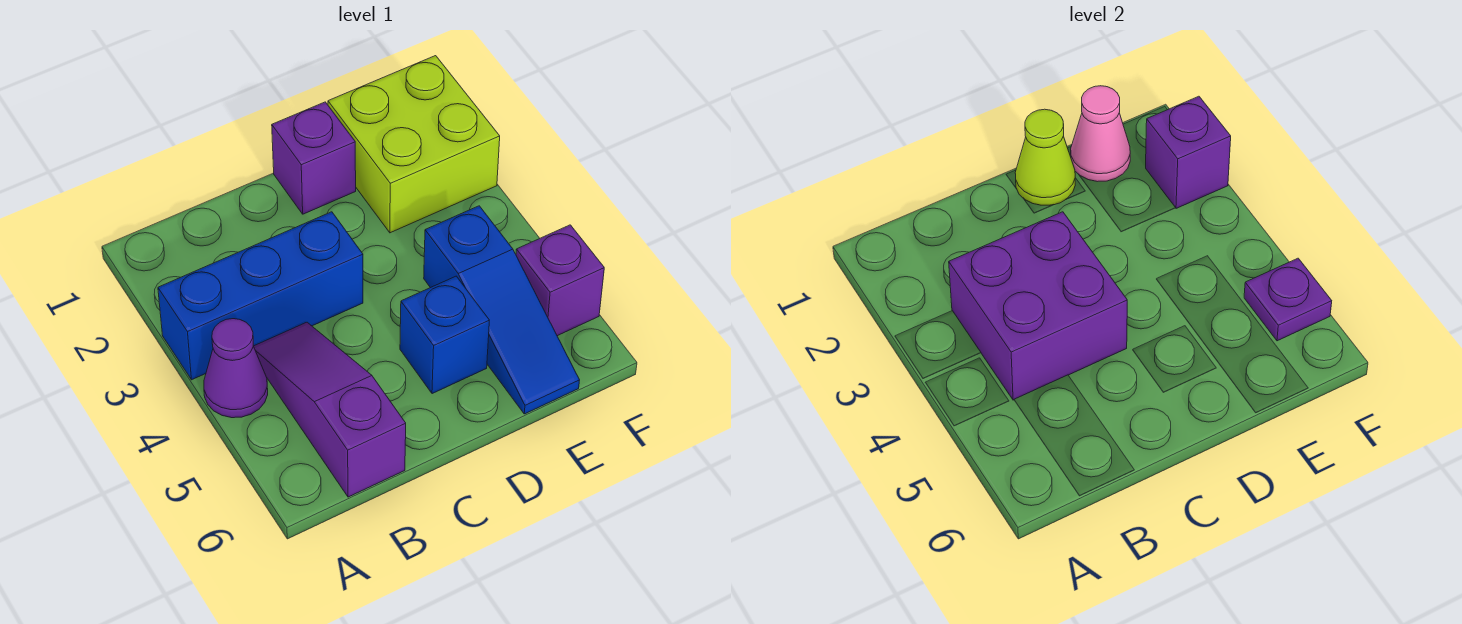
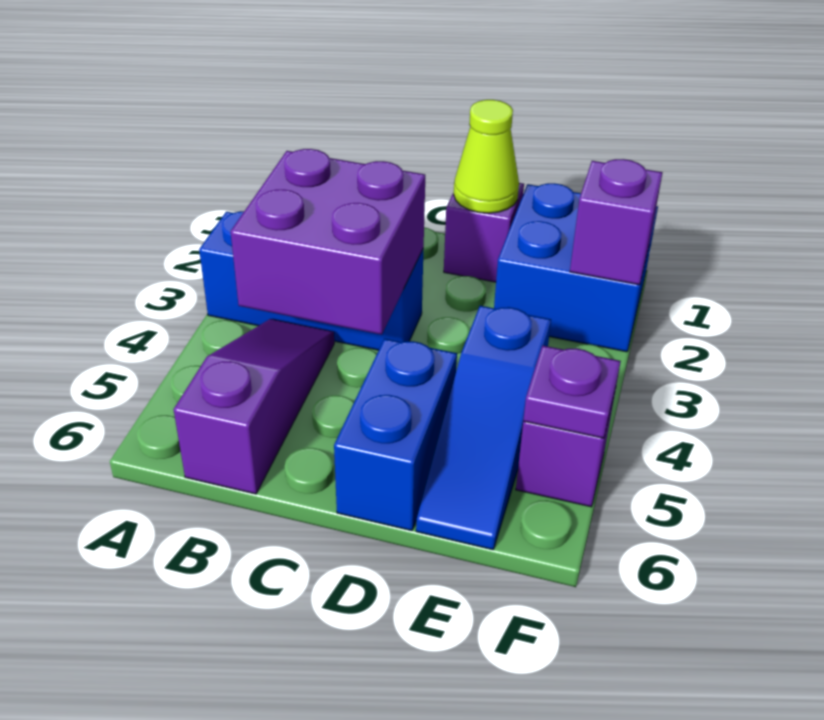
purple cone A4 level 1 -> none
blue brick D5 level 1 -> blue brick D5:D6 level 1
lime brick E1:F2 level 1 -> blue brick E1:F2 level 1
pink cone E1 level 2 -> none

